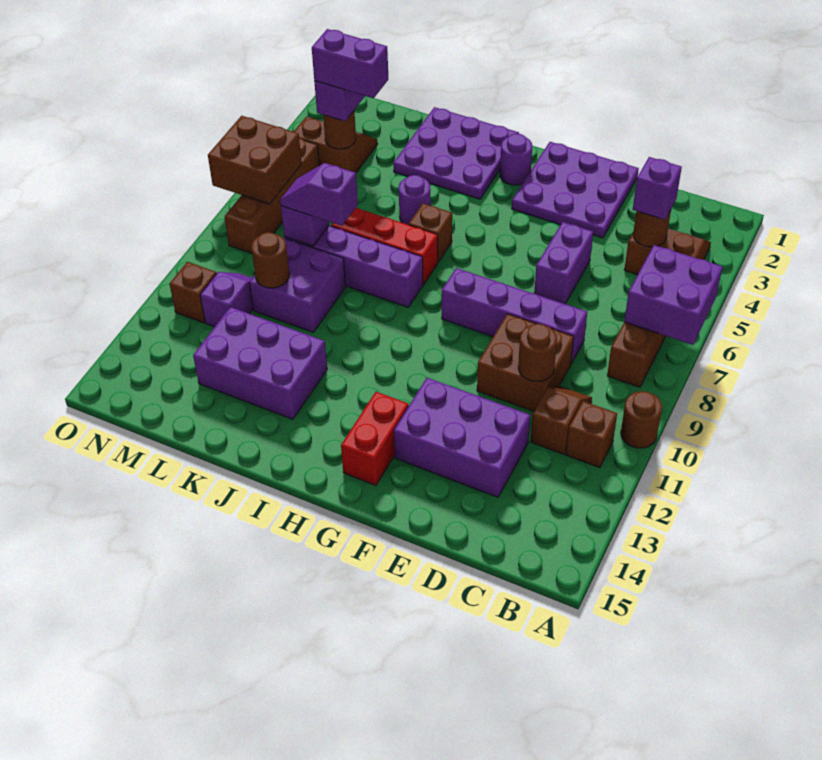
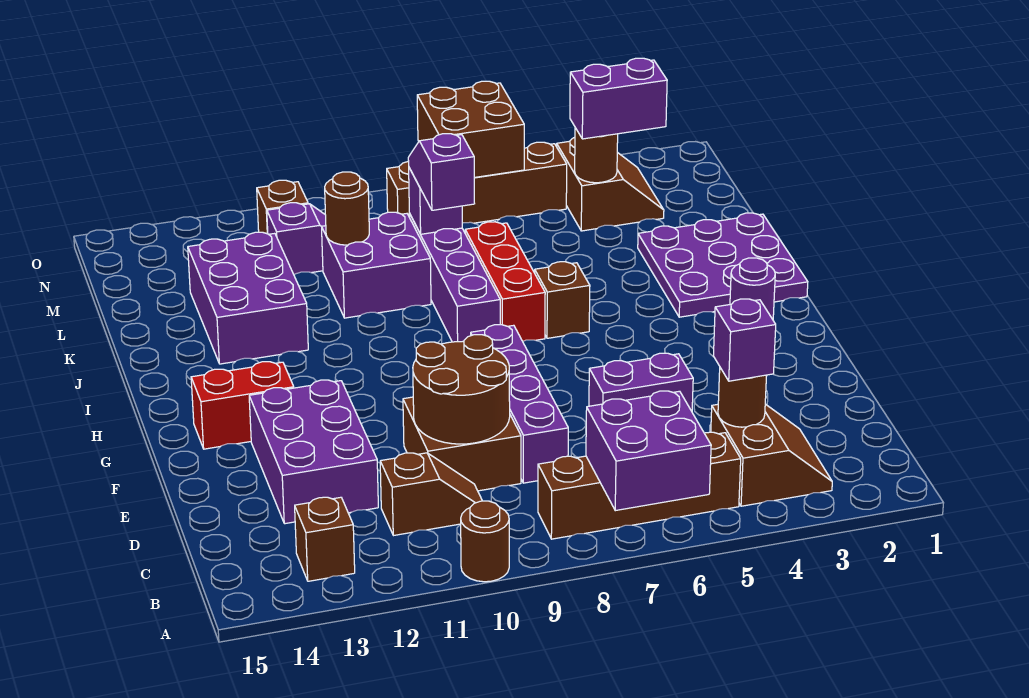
brown brick B11 level 1 -> brown brick B13 level 1
brown round brick D10 level 2 -> brown round brick D9:E10 level 2
purple plate E1:G3 level 1 -> none
purple round brick J5 level 1 -> none
purple brick L4:M4 level 4 -> none

